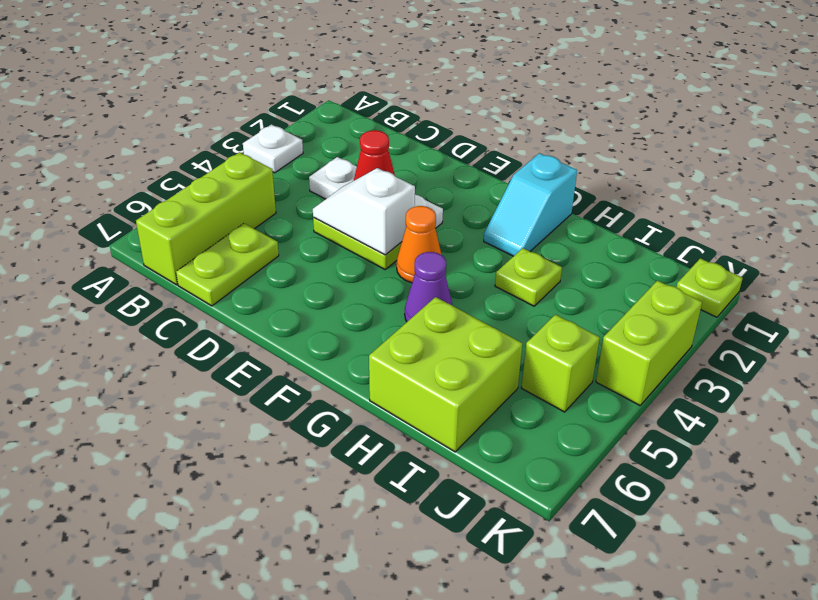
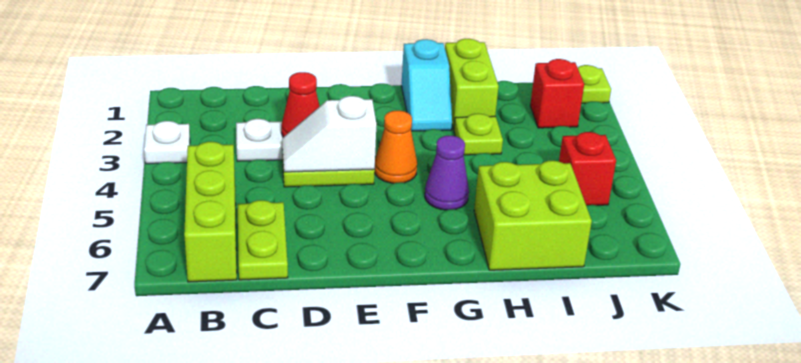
none -> red brick J2 level 1
lime brick J5 level 1 -> red brick J5 level 1
lime brick K3:K4 level 1 -> lime brick H1:H2 level 1

